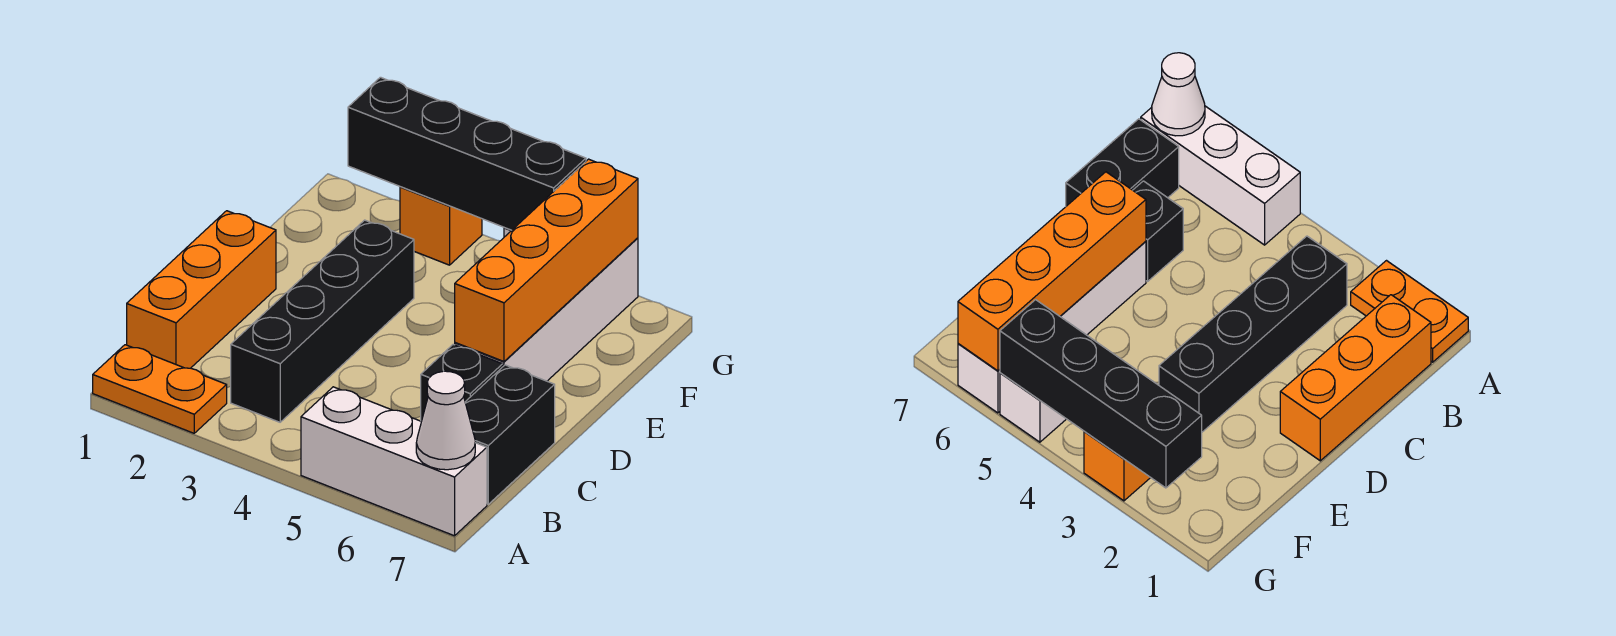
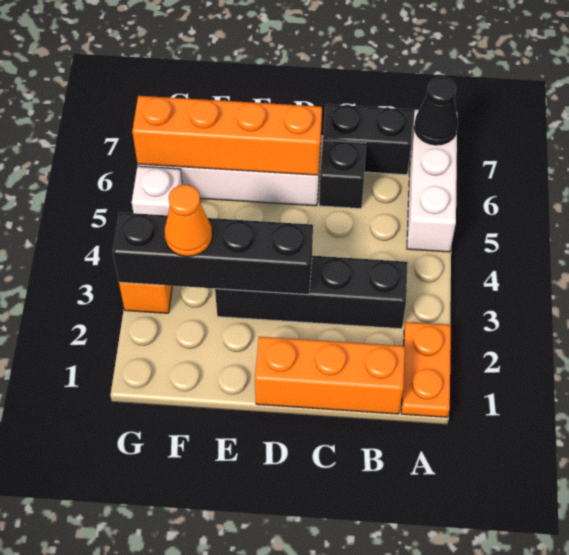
white cone A7 level 2 -> black cone A7 level 2
none -> orange cone F3 level 3
black brick G2:G5 level 2 -> black brick D3:G3 level 2

